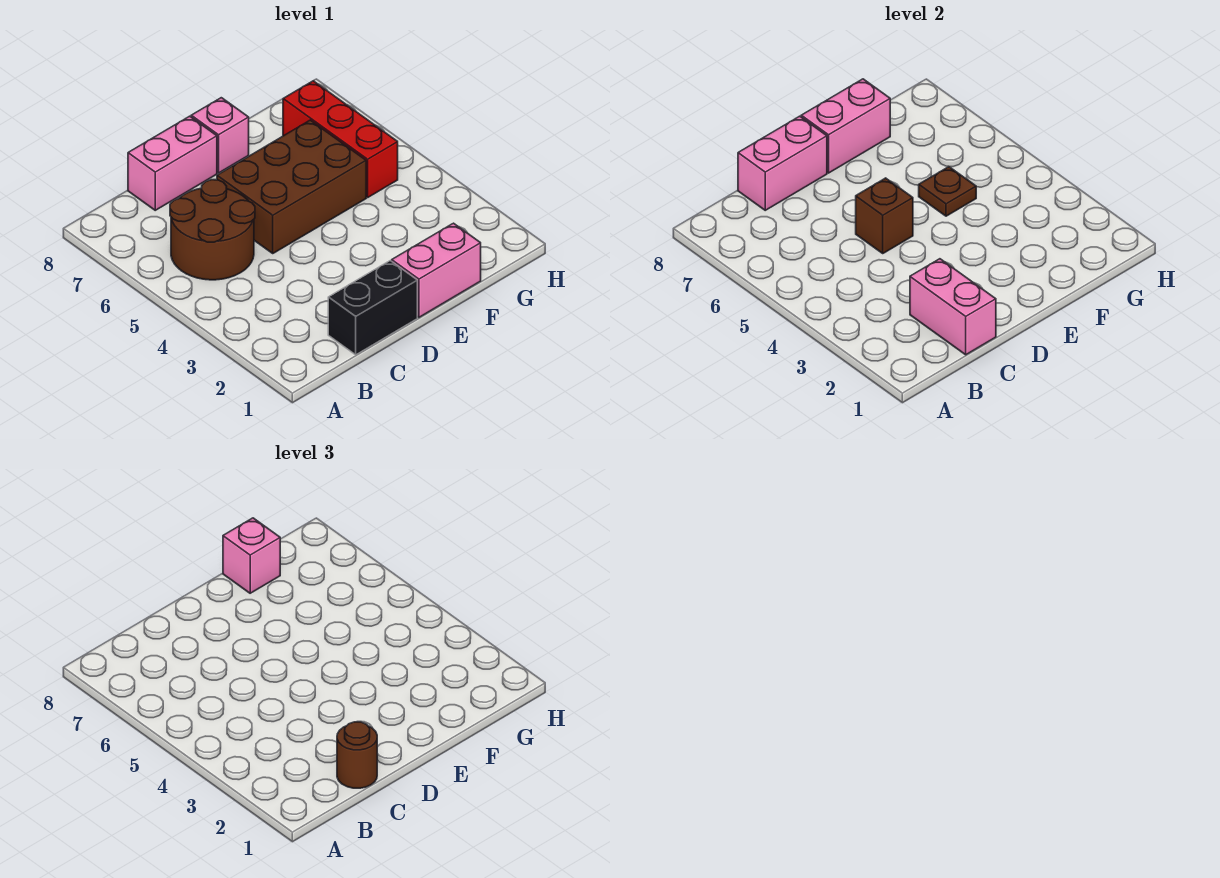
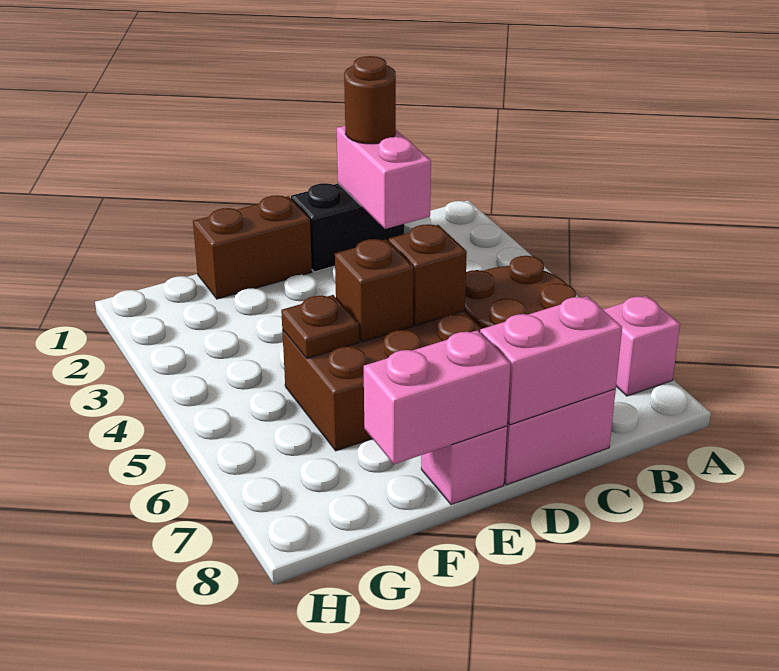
pink brick E1:F1 level 1 -> brown brick E1:F1 level 1
none -> brown brick E5 level 2
pink brick F8 level 3 -> pink brick A7 level 1
red brick G5:G7 level 1 -> none

